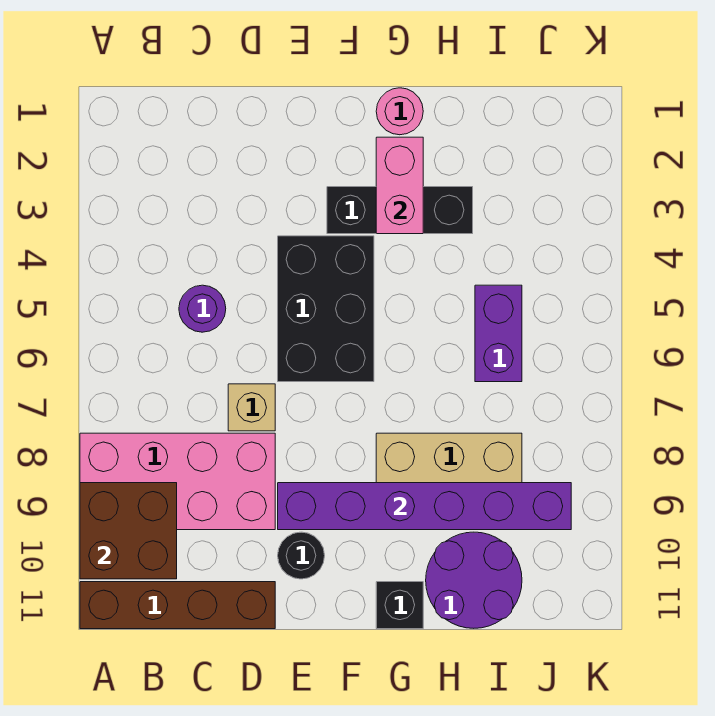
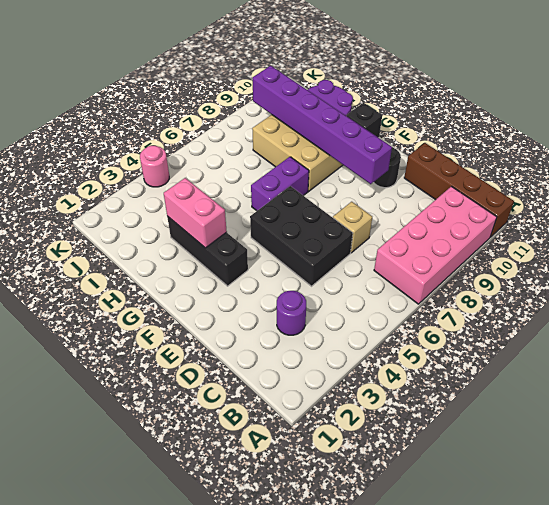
pink brick A8:D9 level 1 -> pink brick A7:B10 level 1
brown brick A9:B10 level 2 -> none
purple round brick C5 level 1 -> purple round brick C3 level 1
black brick E4:F6 level 1 -> black brick D5:F6 level 1
pink round brick G1 level 1 -> pink round brick K4 level 1
pink brick G2:G3 level 2 -> pink brick G3:H3 level 2
purple brick I5:I6 level 1 -> purple brick G6:G7 level 1

